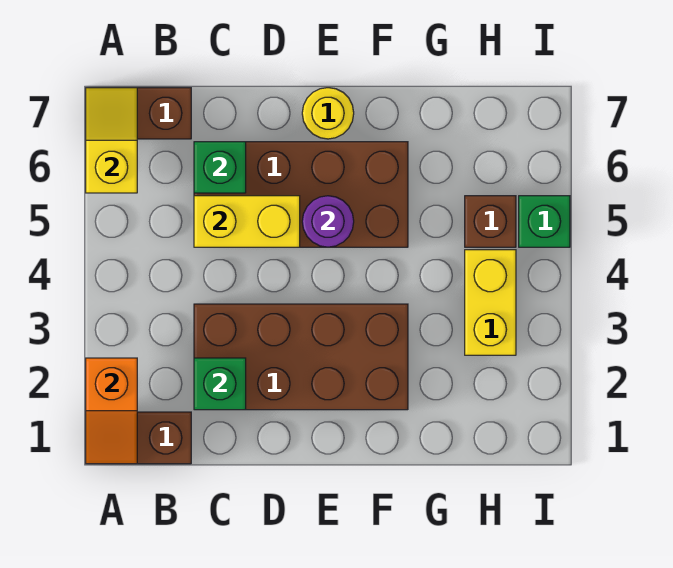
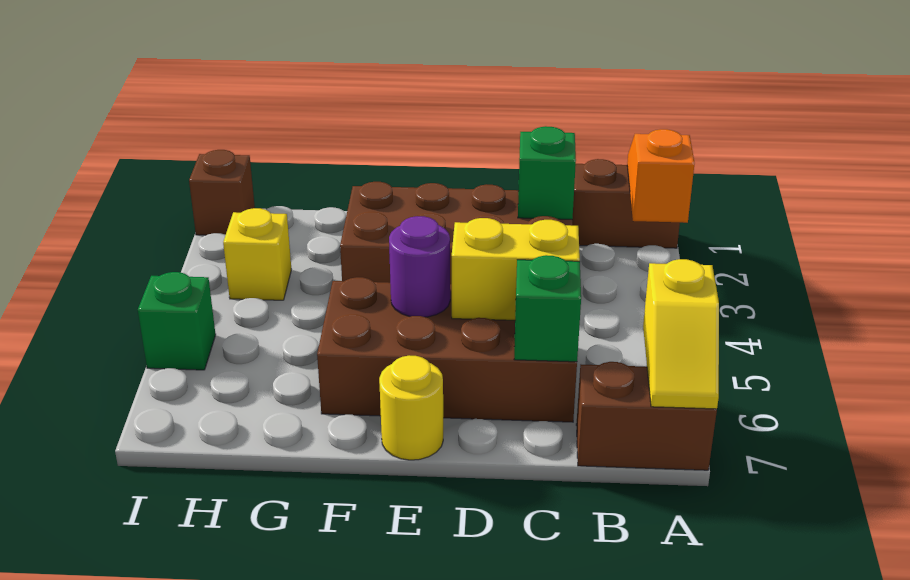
yellow brick H3:H4 level 1 -> yellow brick H3 level 1
brown brick H5 level 1 -> brown brick I1 level 1

